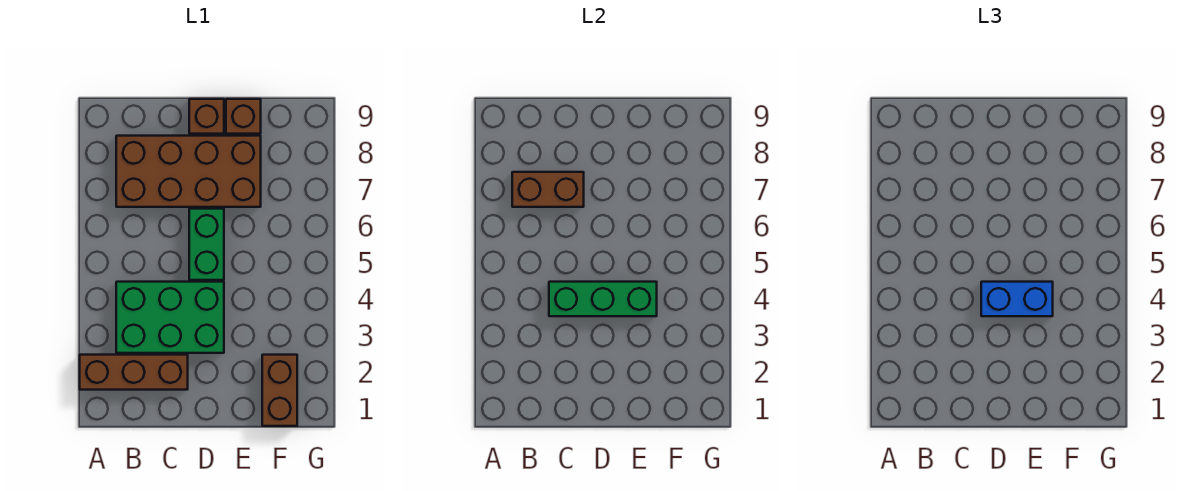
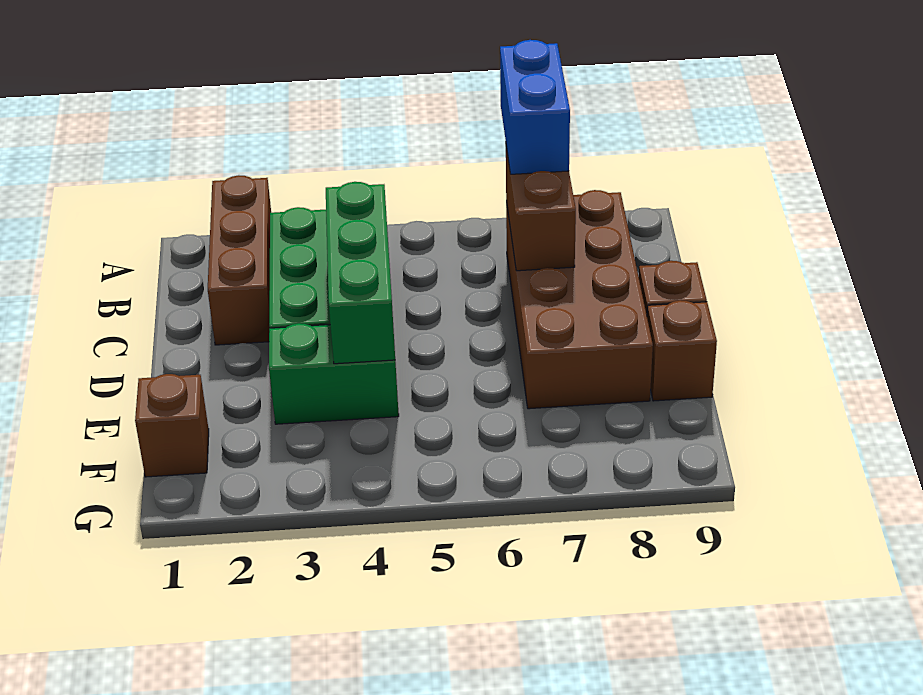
blue brick D4:E4 level 3 -> blue brick A7:B7 level 3
green brick D5:D6 level 1 -> green brick E3:E4 level 1
brown brick F1:F2 level 1 -> brown brick F1 level 1

